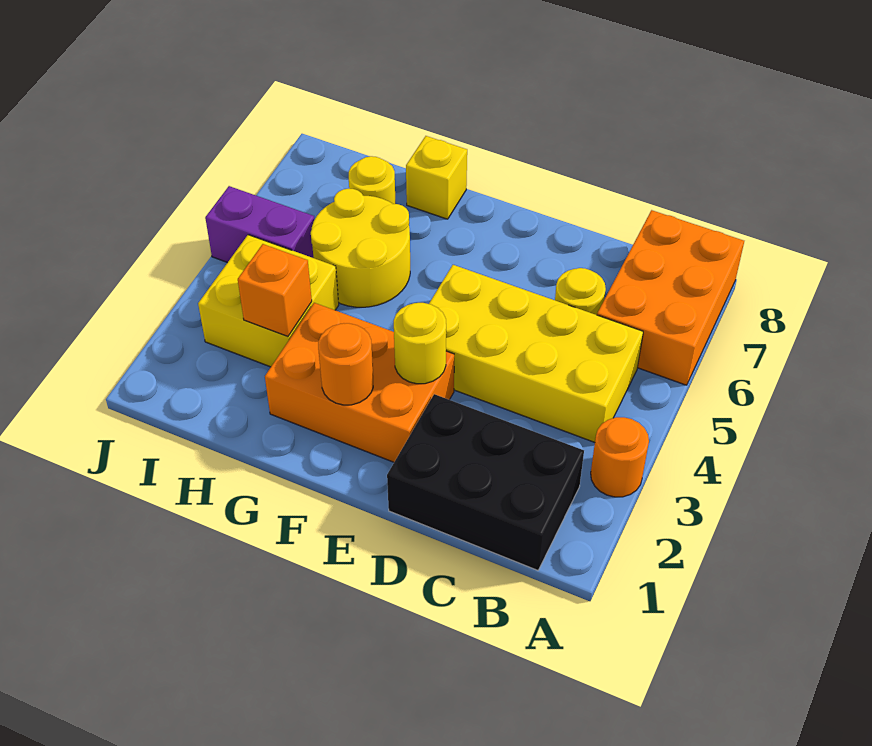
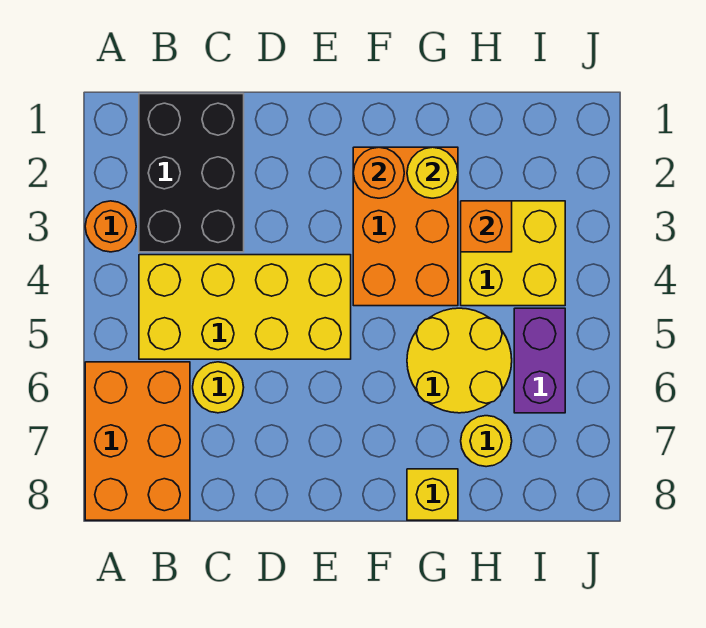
black brick B1:D2 level 1 -> black brick B1:C3 level 1
orange brick E2:G3 level 1 -> orange brick F2:G4 level 1
yellow round brick E3 level 2 -> yellow round brick G2 level 2
purple brick I5:J5 level 1 -> purple brick I5:I6 level 1

